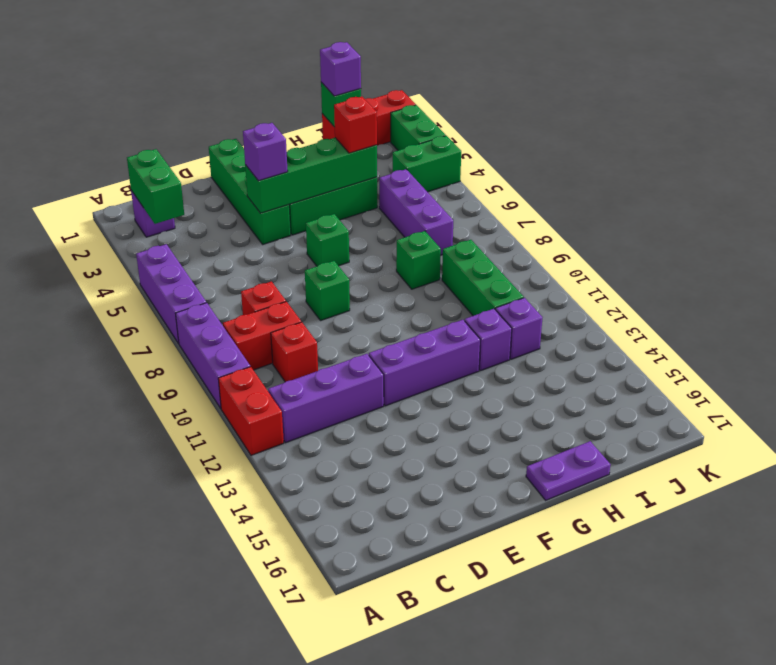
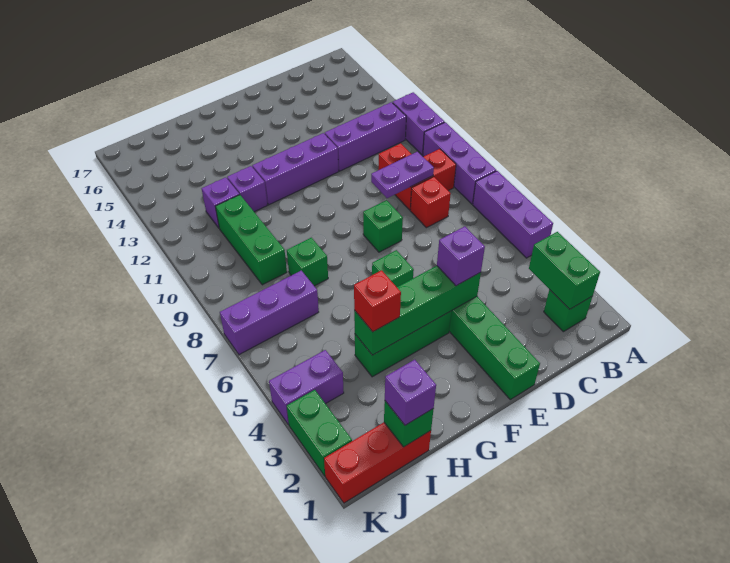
red brick A11:A12 level 1 -> purple brick A11:A12 level 1
purple brick B2 level 1 -> green brick B2 level 1
purple plate G17:H17 level 1 -> purple plate C9:D9 level 2
purple brick I5:I7 level 1 -> purple brick I7:K7 level 1
green brick J4:K4 level 1 -> purple brick J4:K4 level 1

